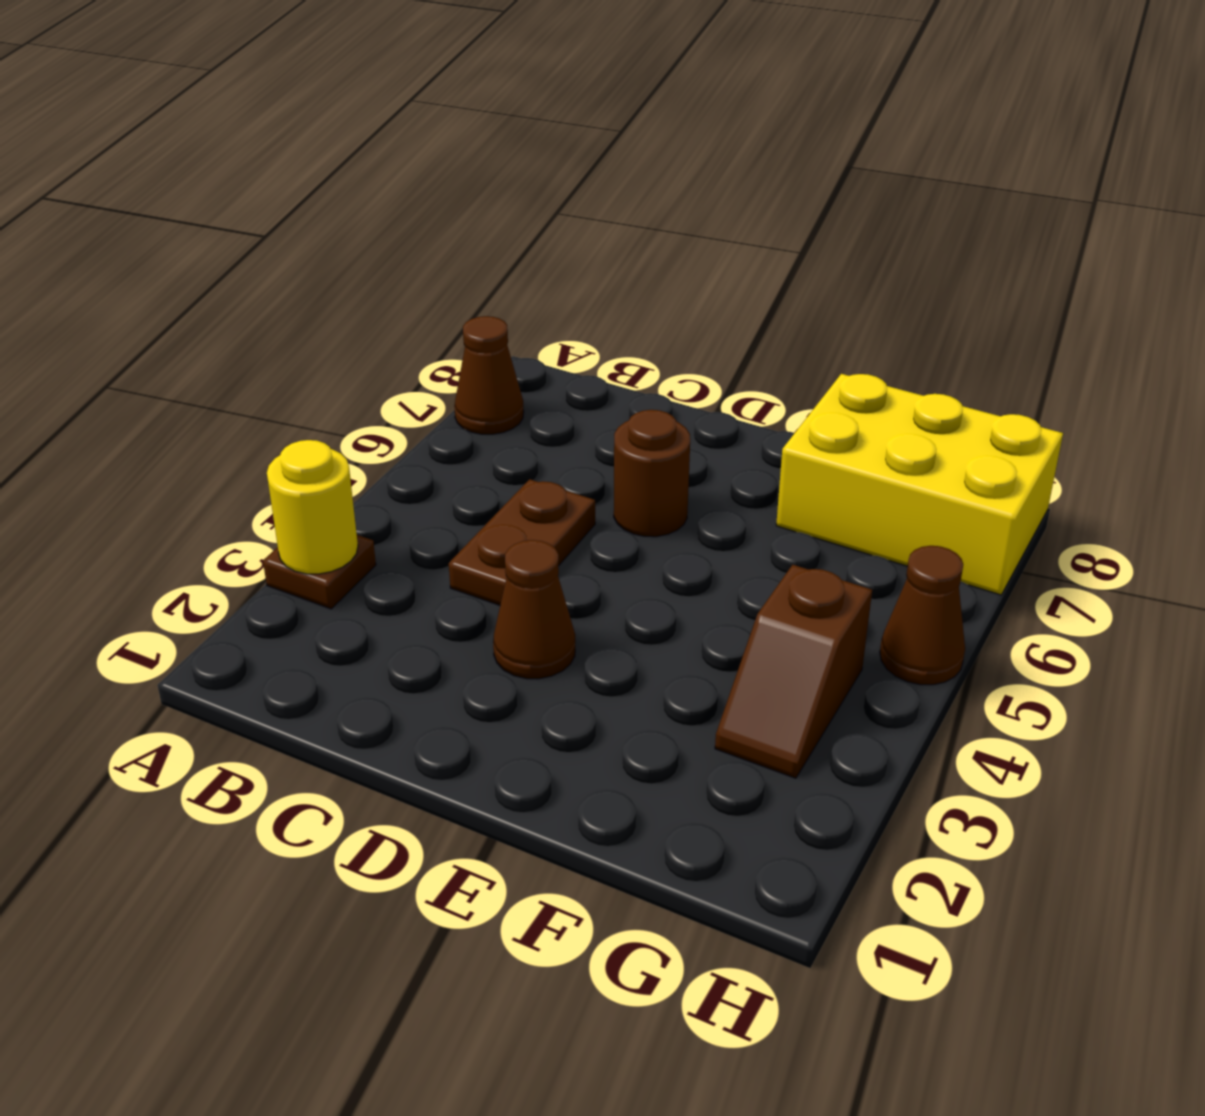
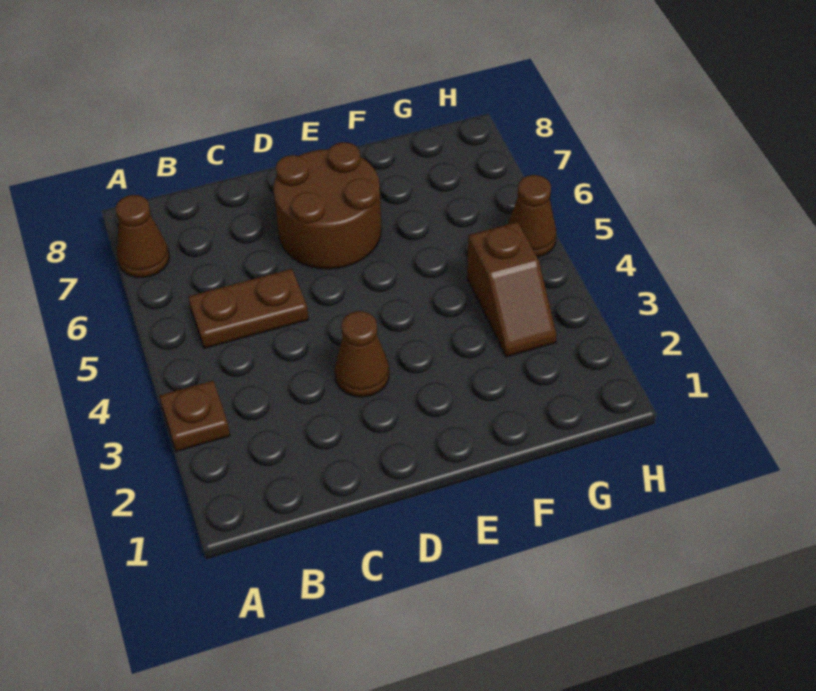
yellow round brick A3 level 2 -> none
brown plate C4:C5 level 1 -> brown plate B5:C5 level 1
brown round brick D6 level 1 -> brown round brick D6:E7 level 1
yellow brick F7:H8 level 1 -> none

